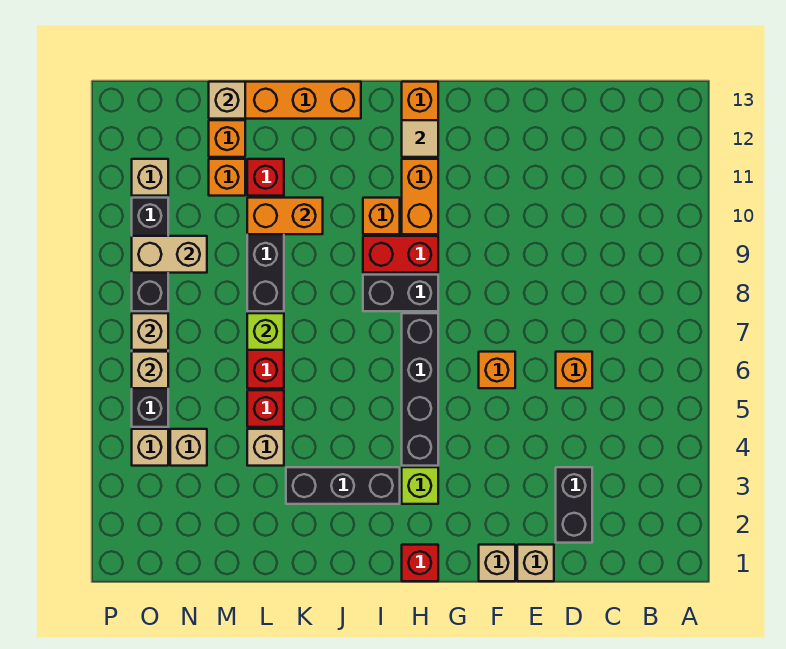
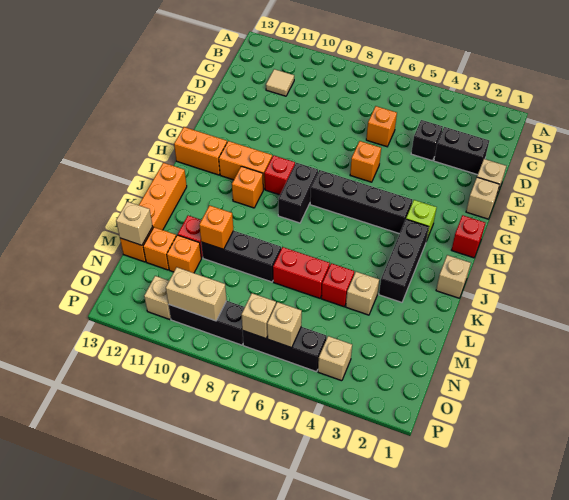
none -> black brick D4 level 1
red brick H9:I9 level 1 -> red brick H9 level 1
tan tile H12 level 2 -> tan tile C11 level 1
orange brick K10:L10 level 2 -> orange brick L10 level 2
lime brick L7 level 2 -> none
tan brick N4 level 1 -> tan brick J1 level 1
tan brick N9:O9 level 2 -> tan brick O9:O10 level 2

